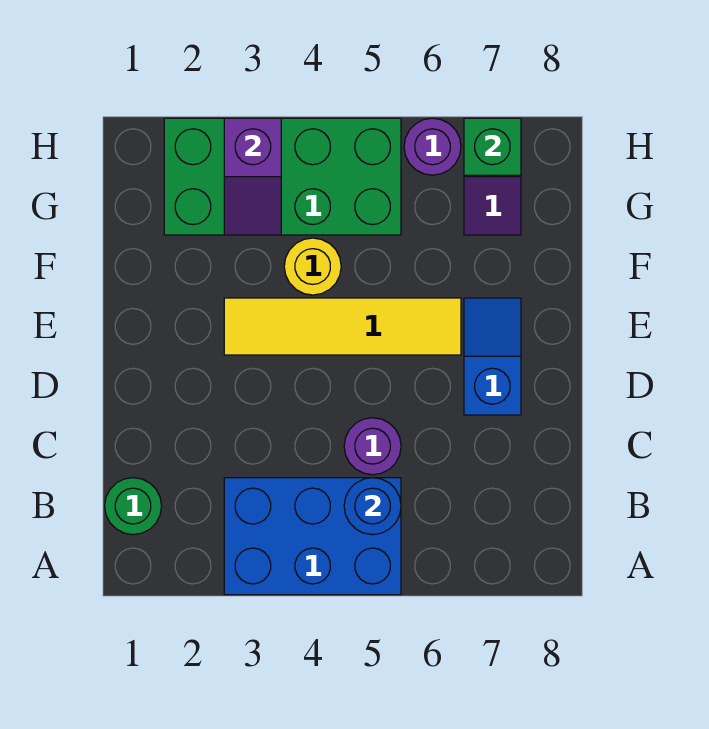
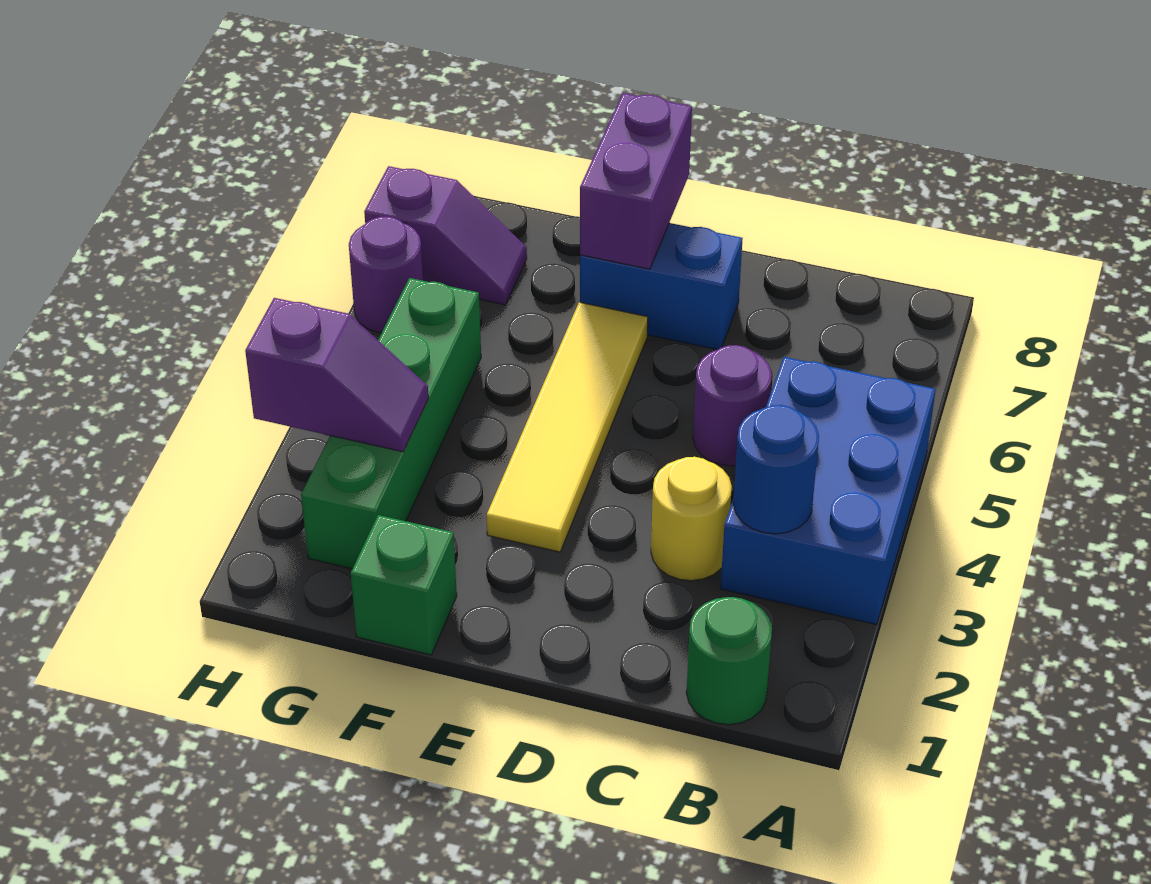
blue round brick B5 level 2 -> blue round brick B3 level 2
blue slope D7:E7 level 1 top D -> blue brick D7:E7 level 1
none -> purple brick E7:E8 level 2
yellow round brick F4 level 1 -> yellow round brick C3 level 1
green brick G2:H5 level 1 -> green brick G2:G5 level 1
green brick H7 level 2 -> green brick F1 level 1

